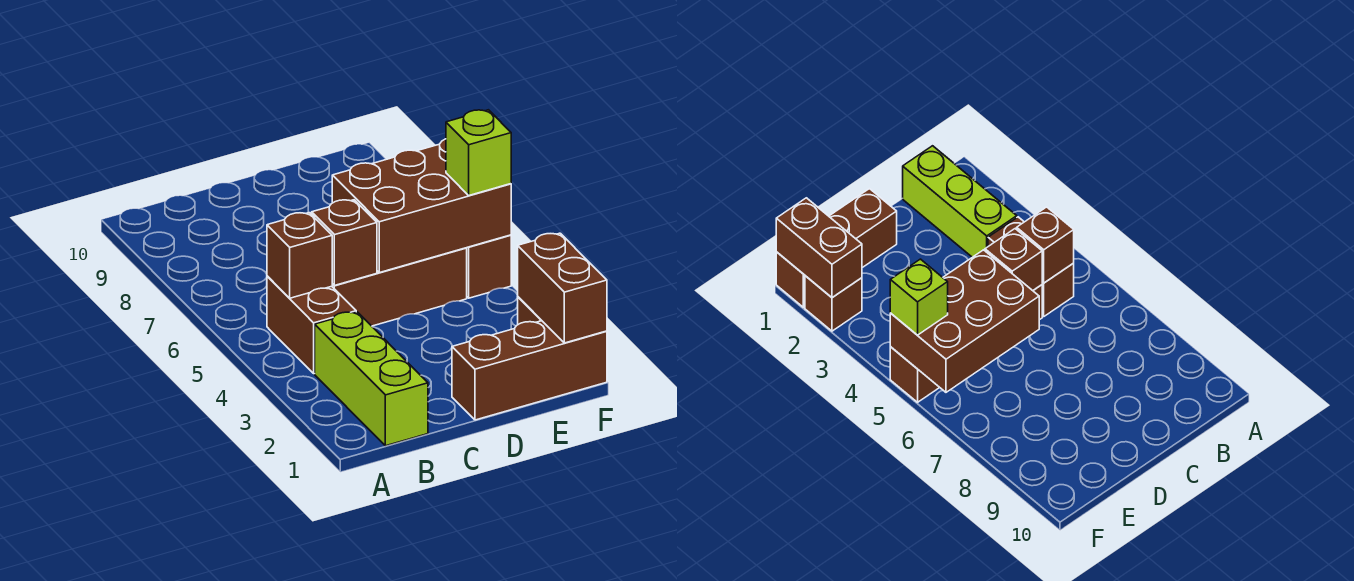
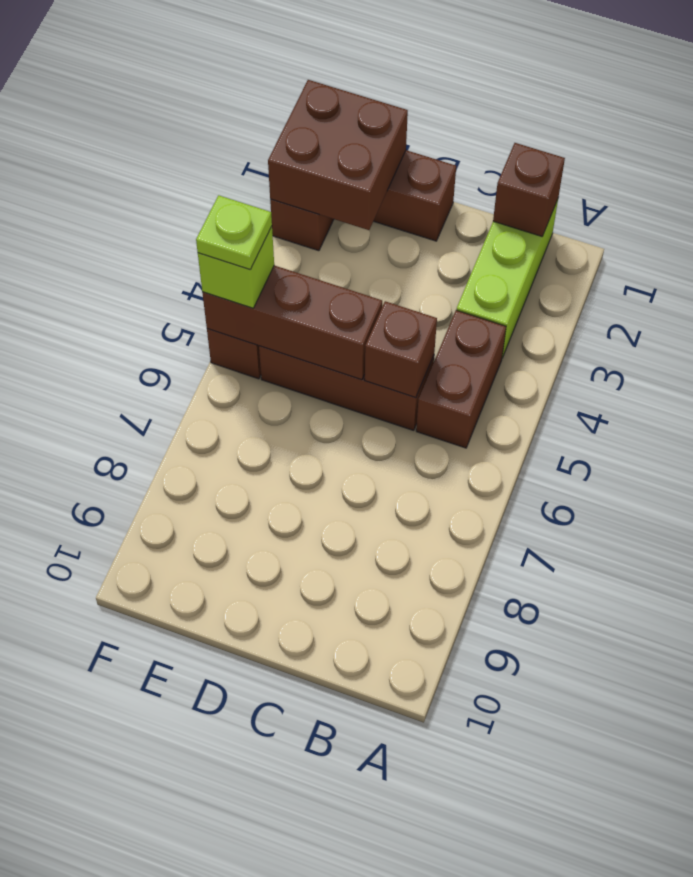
brown brick B5 level 2 -> brown brick B1 level 2
brown brick D5:F6 level 2 -> brown brick D5:F5 level 2
brown brick F1:F2 level 2 -> brown brick E1:F2 level 2
none -> lime plate F5 level 4

